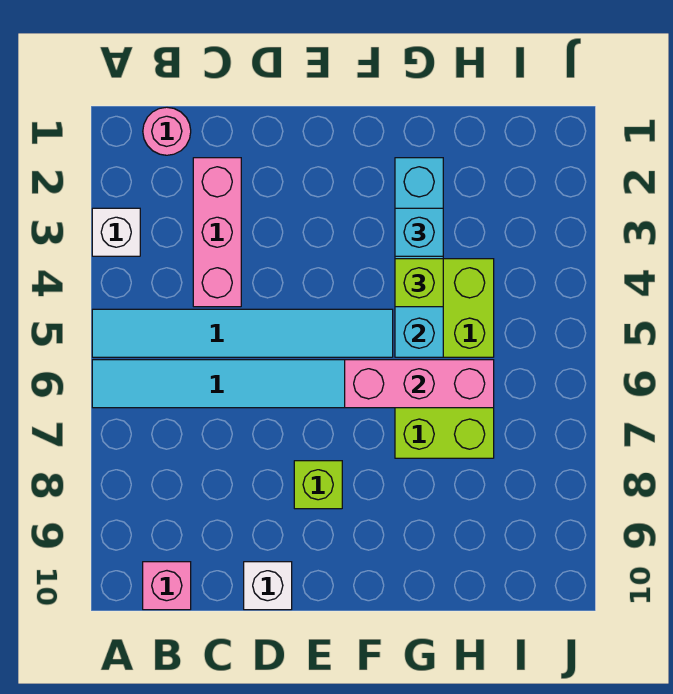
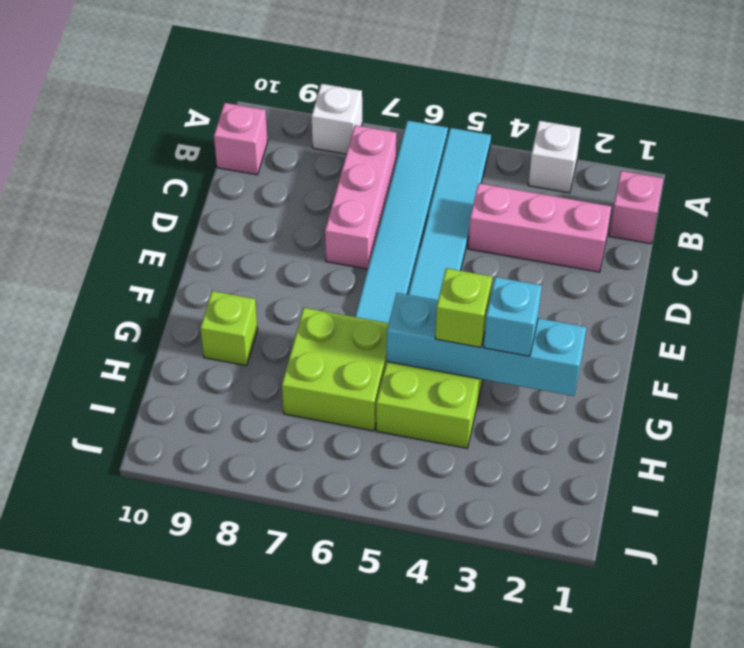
pink round brick B1 level 1 -> pink brick B1 level 1
white brick D10 level 1 -> white brick A8 level 1
lime brick E8 level 1 -> lime brick G9 level 1
pink brick F6:H6 level 2 -> pink brick B7:D7 level 1

